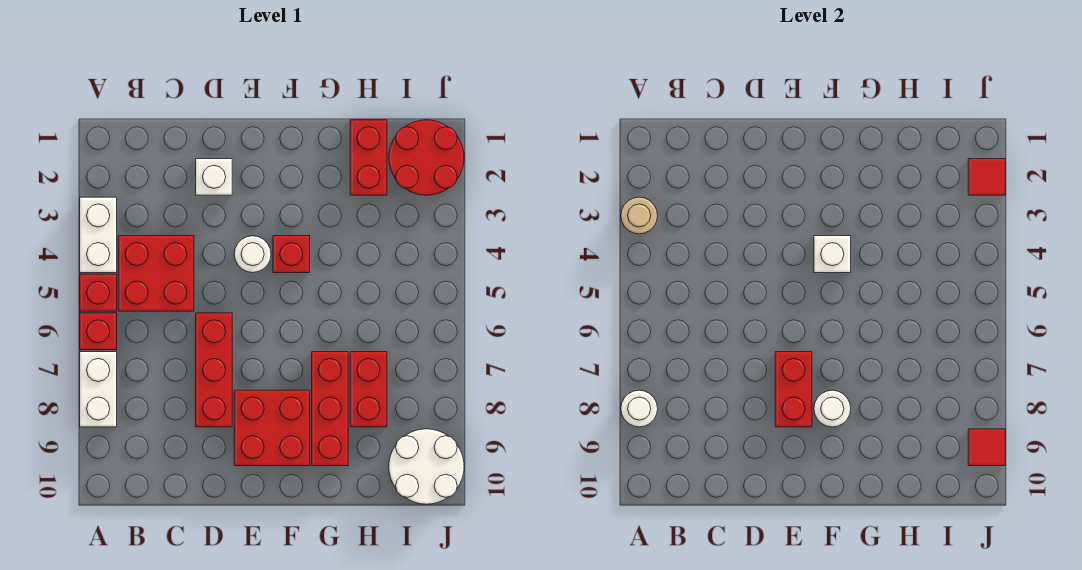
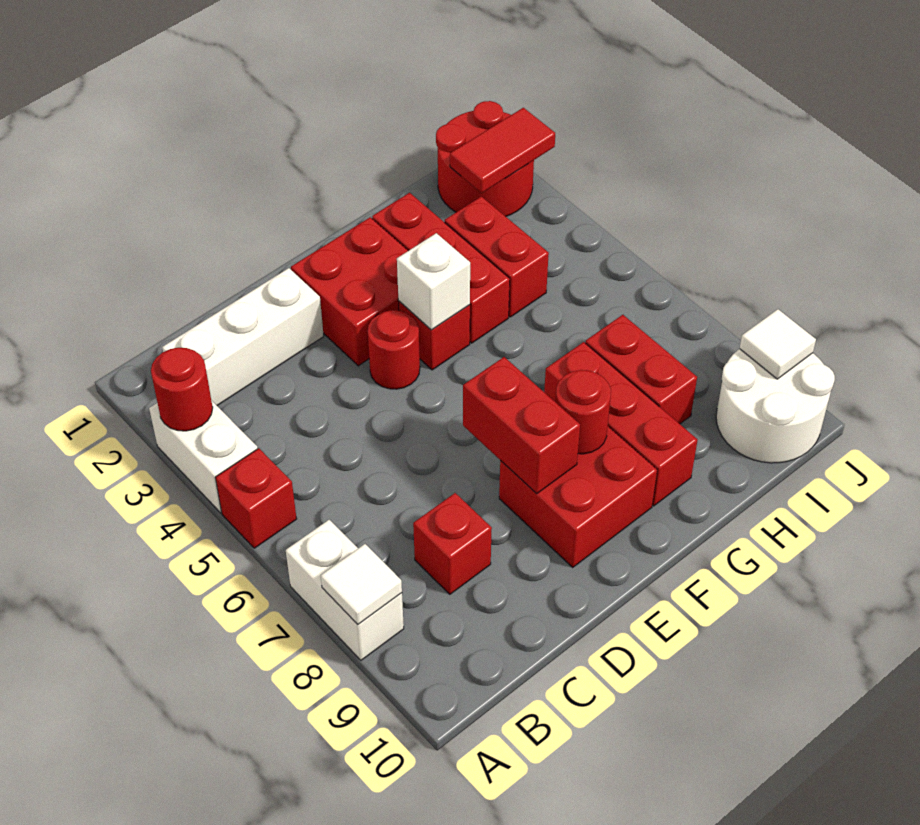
tan round brick A3 level 2 -> red round brick A3 level 2
red brick A6 level 1 -> red brick C8 level 1
white round brick A8 level 2 -> white tile A8 level 2
red brick B4:C5 level 1 -> red brick E2:F3 level 1
white brick D2 level 1 -> white brick B2:D2 level 1
red brick D6:D8 level 1 -> red brick G2:G4 level 1
white round brick E4 level 1 -> red round brick E4 level 1
white round brick F8 level 2 -> red round brick F8 level 2
red brick H1:H2 level 1 -> red brick H3:H4 level 1
red tile J2 level 2 -> red tile I2:J2 level 2
red tile J9 level 2 -> white tile J9 level 2

